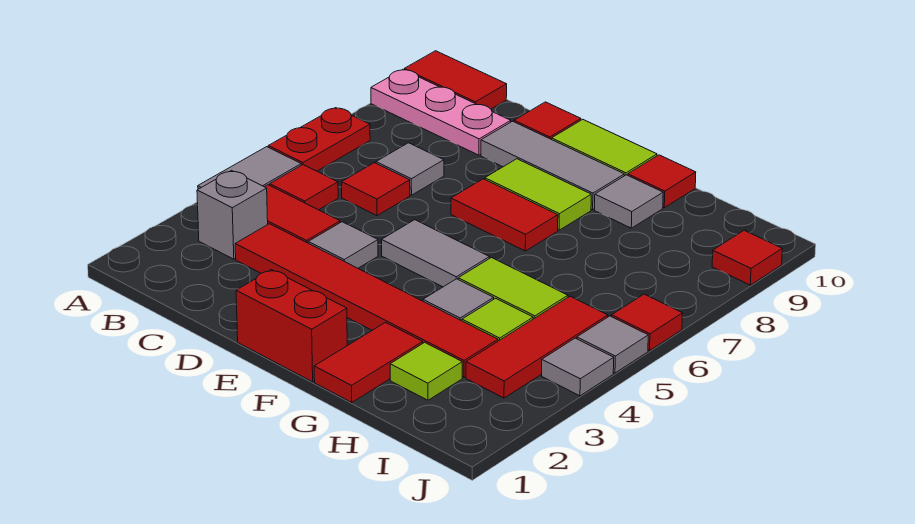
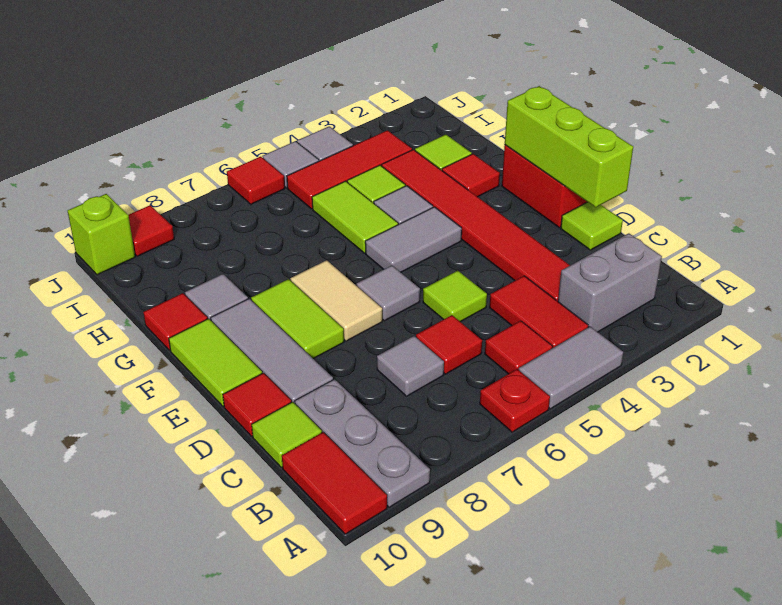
red plate A6:A7 level 1 -> red plate A6 level 1
pink plate A9:C9 level 1 -> grey plate A9:C9 level 1
grey brick B3 level 1 -> grey brick B2:B3 level 1
none -> lime tile C10 level 1
none -> lime tile D1 level 1
none -> lime brick D1:F1 level 2
grey tile D4 level 1 -> grey tile E6 level 1
none -> lime tile D5 level 1
grey tile E5:F5 level 1 -> grey tile F4:F5 level 1
red tile E7:F7 level 1 -> tan tile E7:F7 level 1
red tile G1:G2 level 1 -> red tile G2 level 1
none -> lime brick J10 level 1

